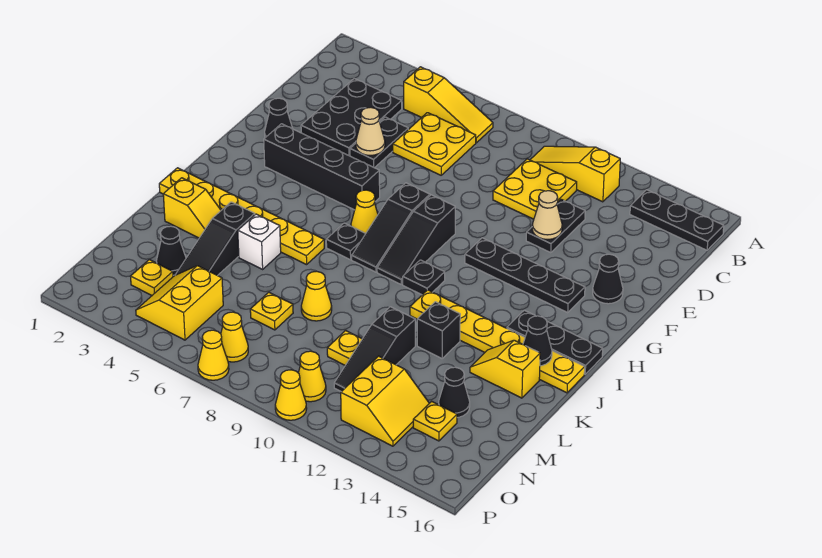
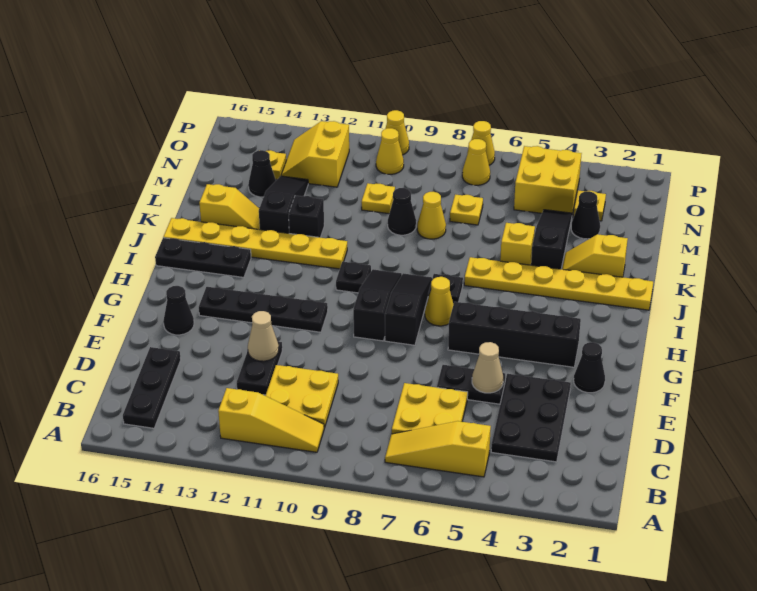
black plate B14:B16 level 1 -> black plate B15:D15 level 1
black plate D5:E5 level 1 -> black plate E5:E6 level 1
black cone J15 level 2 -> black cone L9 level 1
white brick K5 level 1 -> yellow brick K5 level 1
black slope L11:N11 level 1 top L -> black slope K13:M13 level 1 top K
yellow slope N4:O5 level 1 top 5 -> yellow brick N4:O5 level 1

